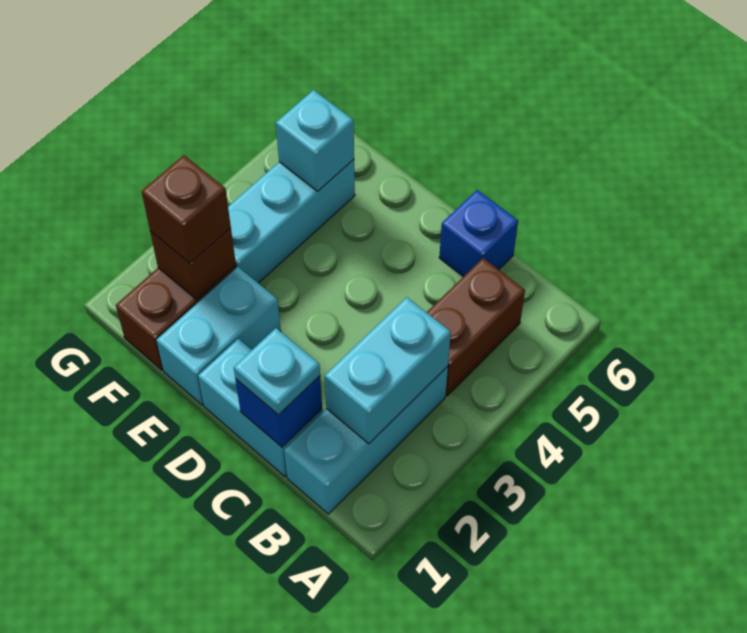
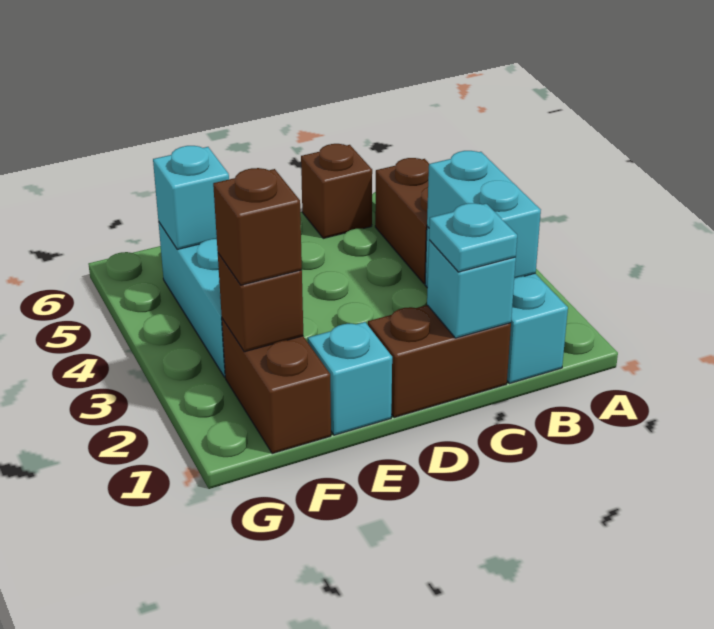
cyan brick C1:D1 level 1 -> brown brick C1:D1 level 1
blue brick C1 level 2 -> cyan brick C1 level 2
blue brick C6 level 1 -> brown brick C6 level 1
cyan brick E1:E2 level 1 -> cyan brick E1 level 1

